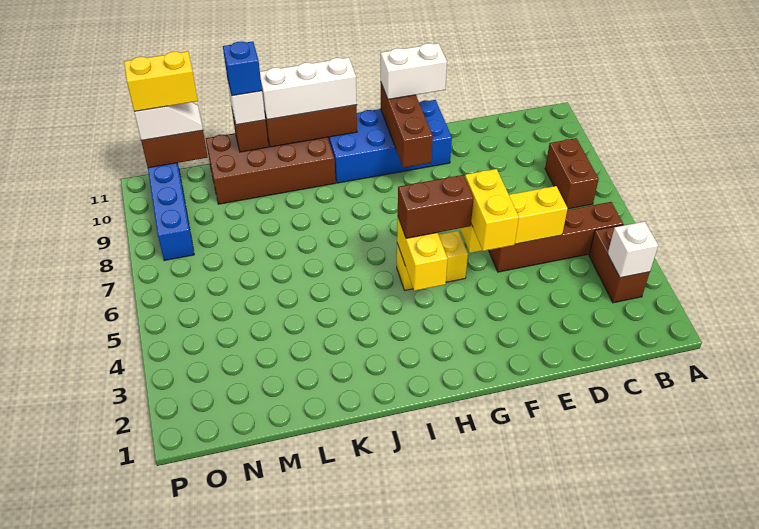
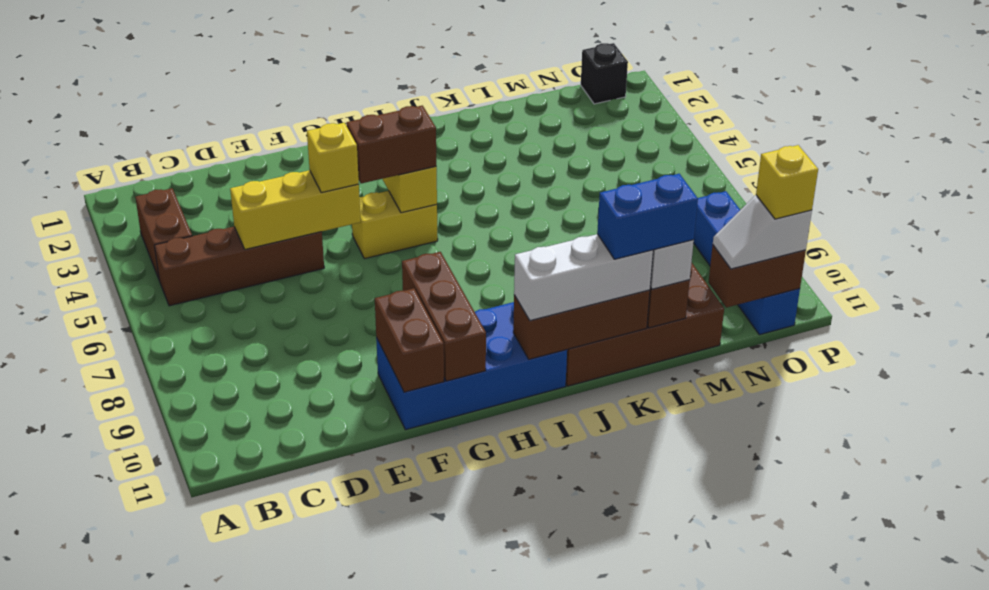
white brick B3 level 2 -> none
brown brick B7:B8 level 1 -> brown brick F10:F11 level 2
yellow brick F4:F5 level 3 -> yellow brick F5 level 3
white brick F11:G11 level 3 -> none
blue brick L11 level 4 -> blue brick K11:L11 level 4
yellow brick N11:O11 level 4 -> yellow brick O11 level 4
none -> black brick O1 level 1

